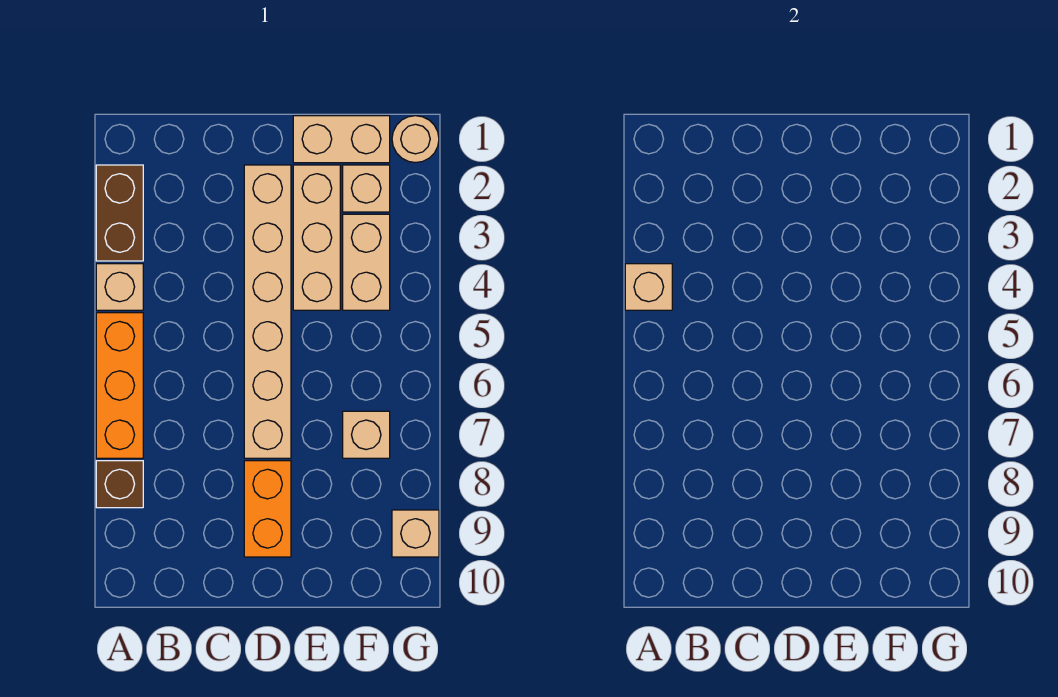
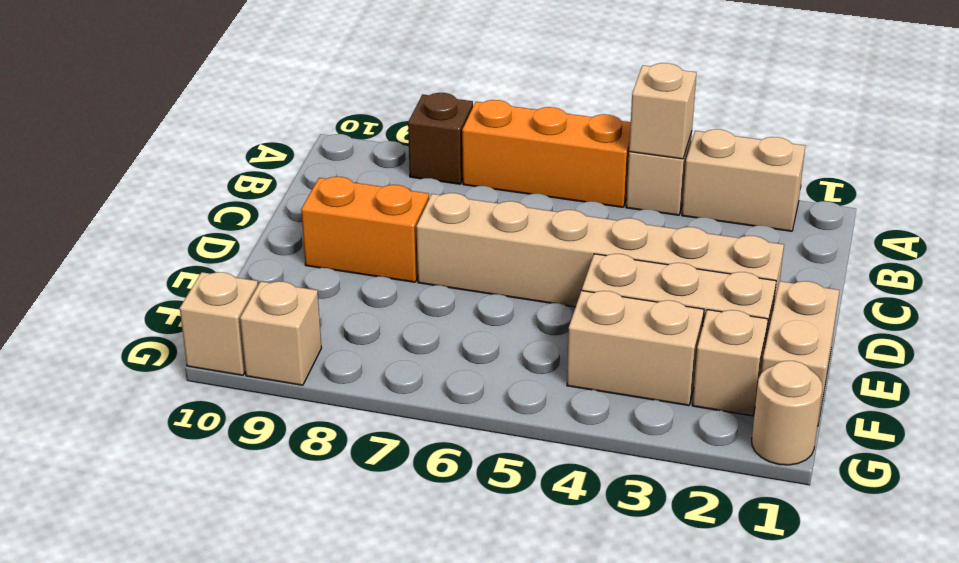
brown brick A2:A3 level 1 -> tan brick A2:A3 level 1
tan brick F7 level 1 -> tan brick G10 level 1

